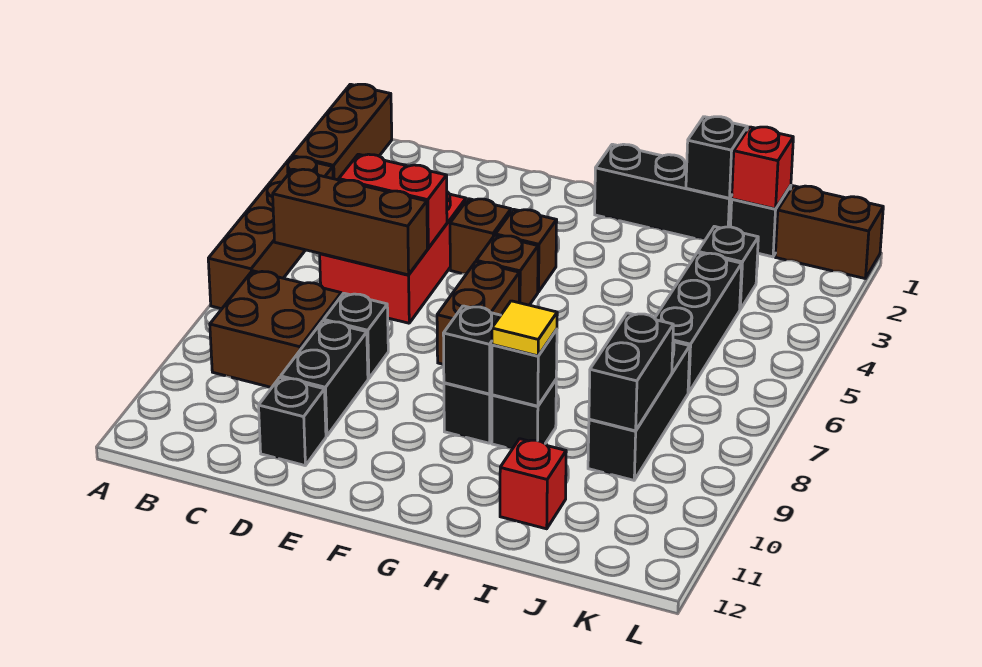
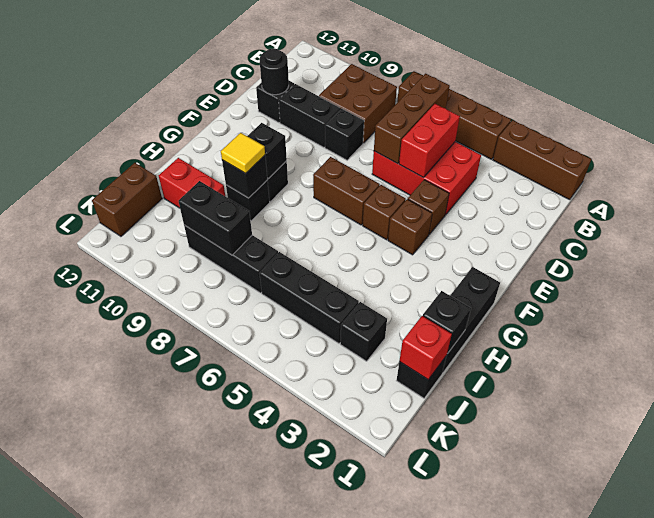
none -> black round brick D11 level 2
red brick I11 level 1 -> red brick I10:I11 level 1
brown brick K1:L1 level 1 -> brown brick J12:K12 level 1

